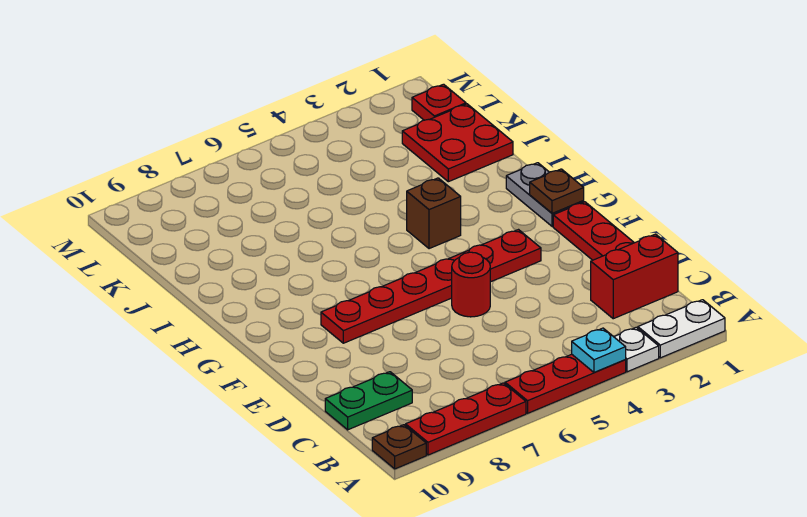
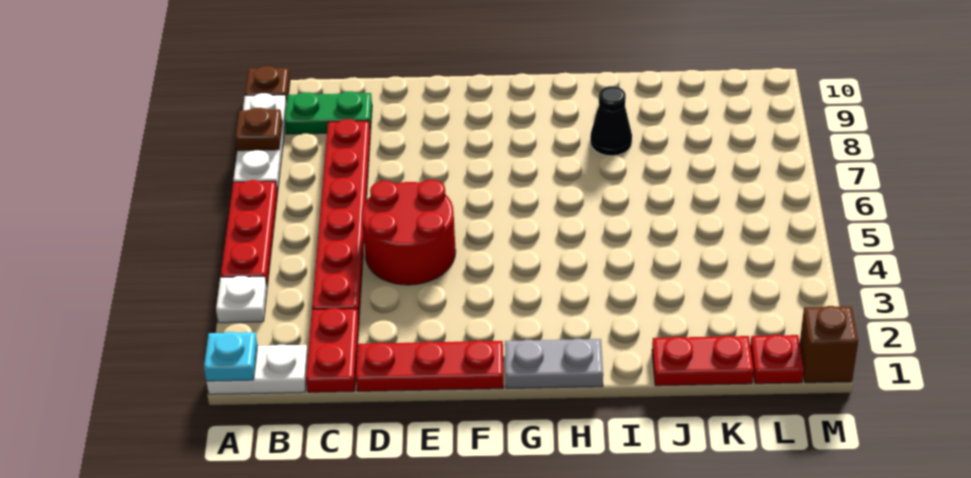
white plate A1:A2 level 1 -> white plate A1:B1 level 1
cyan plate A4 level 2 -> cyan plate A1 level 2
red plate A7:A9 level 1 -> white plate A7:A9 level 1
red brick C1:C2 level 1 -> red plate C1:C2 level 1
green plate C9:C10 level 1 -> green plate B9:C9 level 1
red round brick E5 level 1 -> red round brick D4:E5 level 1
red plate F3:F8 level 1 -> red plate C3:C8 level 1
brown plate G1 level 2 -> brown plate A8 level 2
brown brick H4 level 1 -> brown brick M1 level 1
none -> black cone I8 level 1
red plate J1:K2 level 1 -> red plate J1:K1 level 1

